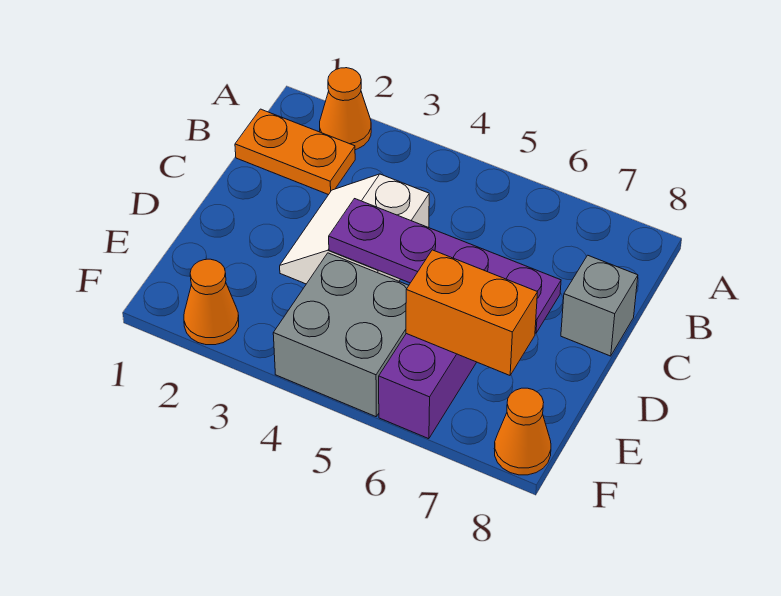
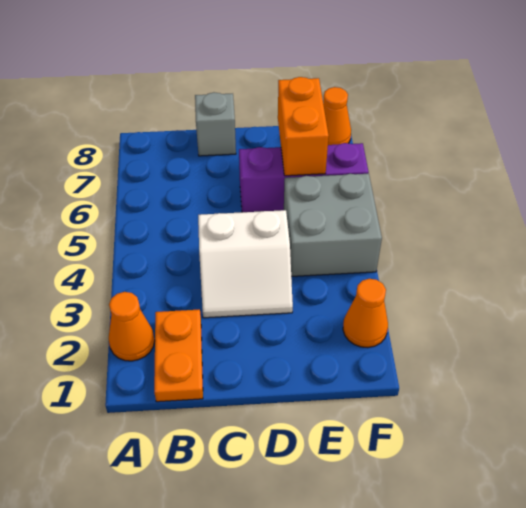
purple plate D4:D7 level 2 -> none

